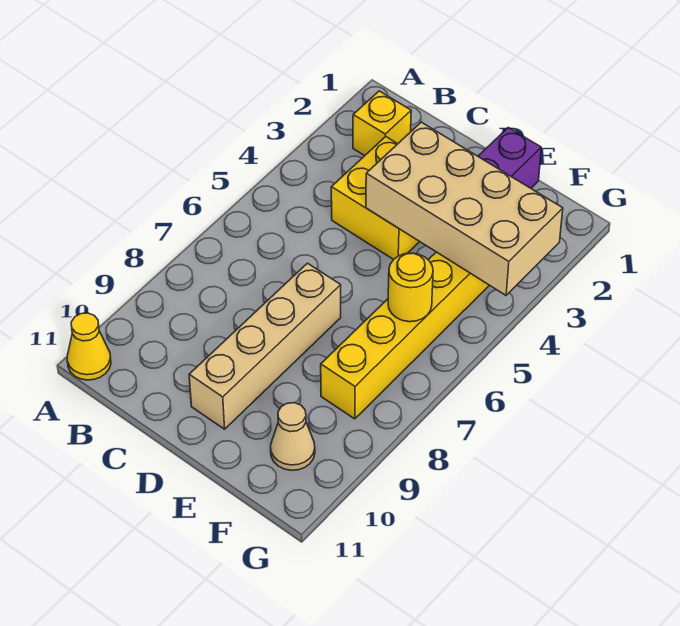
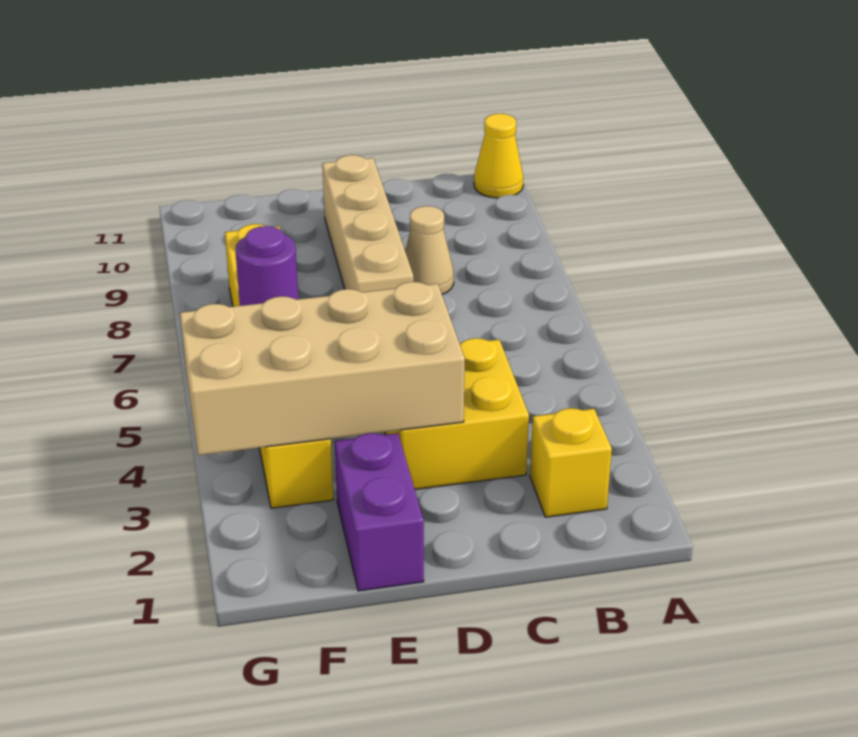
yellow round brick F6 level 2 -> purple round brick F6 level 2
tan cone F10 level 1 -> tan cone C8 level 1

